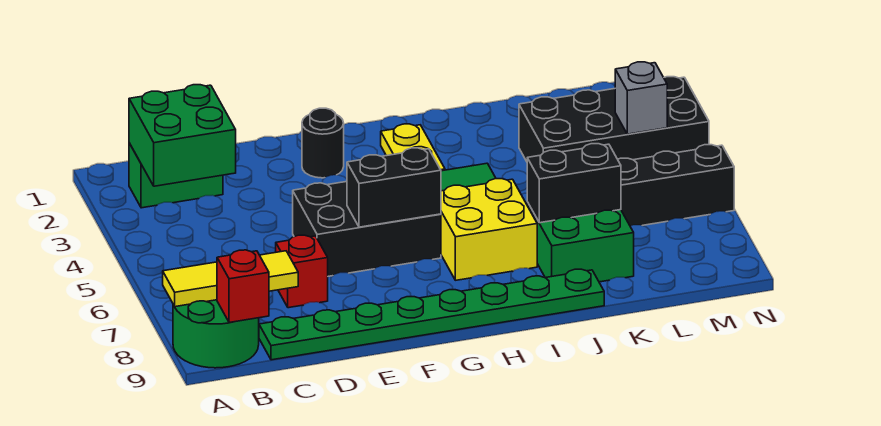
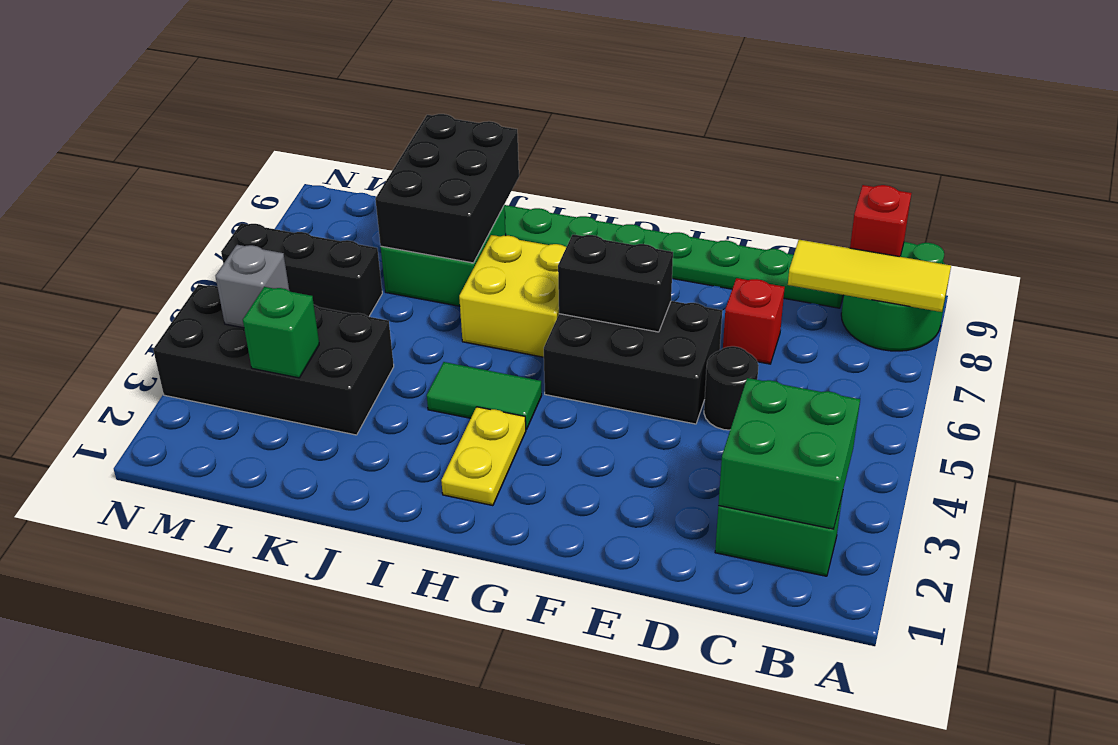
black round brick F2 level 1 -> black round brick D5 level 1
black brick J7:K7 level 2 -> black brick J7:K9 level 2
none -> green brick L3 level 2

